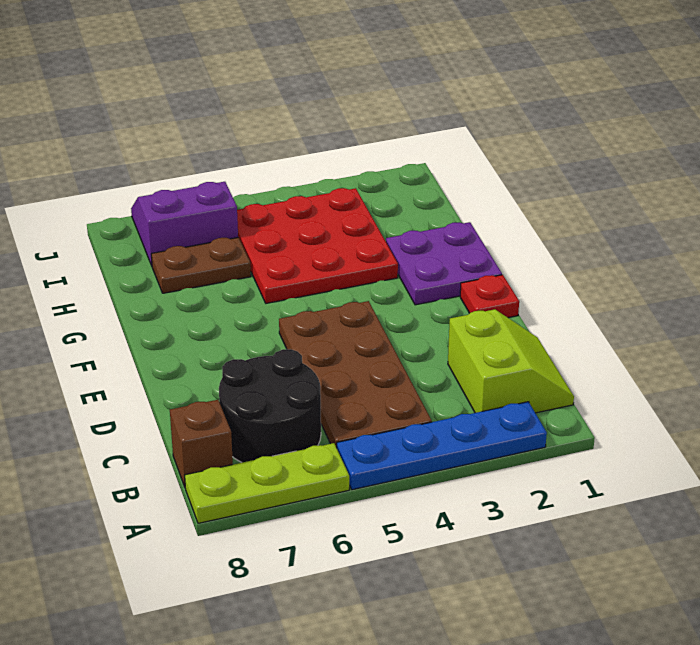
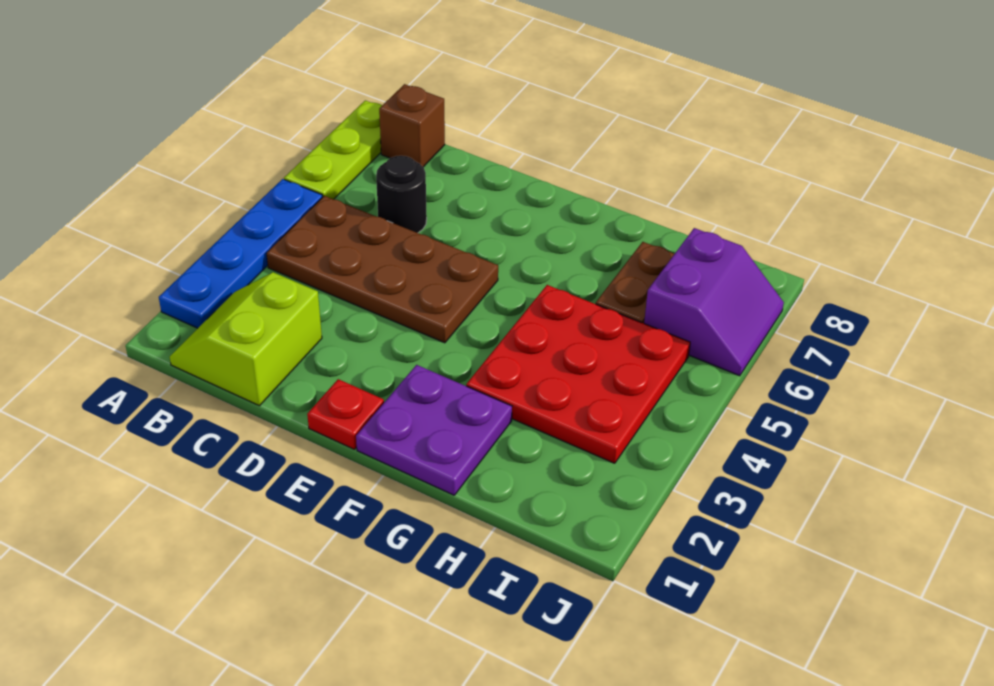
lime slope B1:C2 level 1 top 2 -> lime slope B1:C2 level 1 top C
black round brick B6:C7 level 1 -> black round brick C6 level 1

